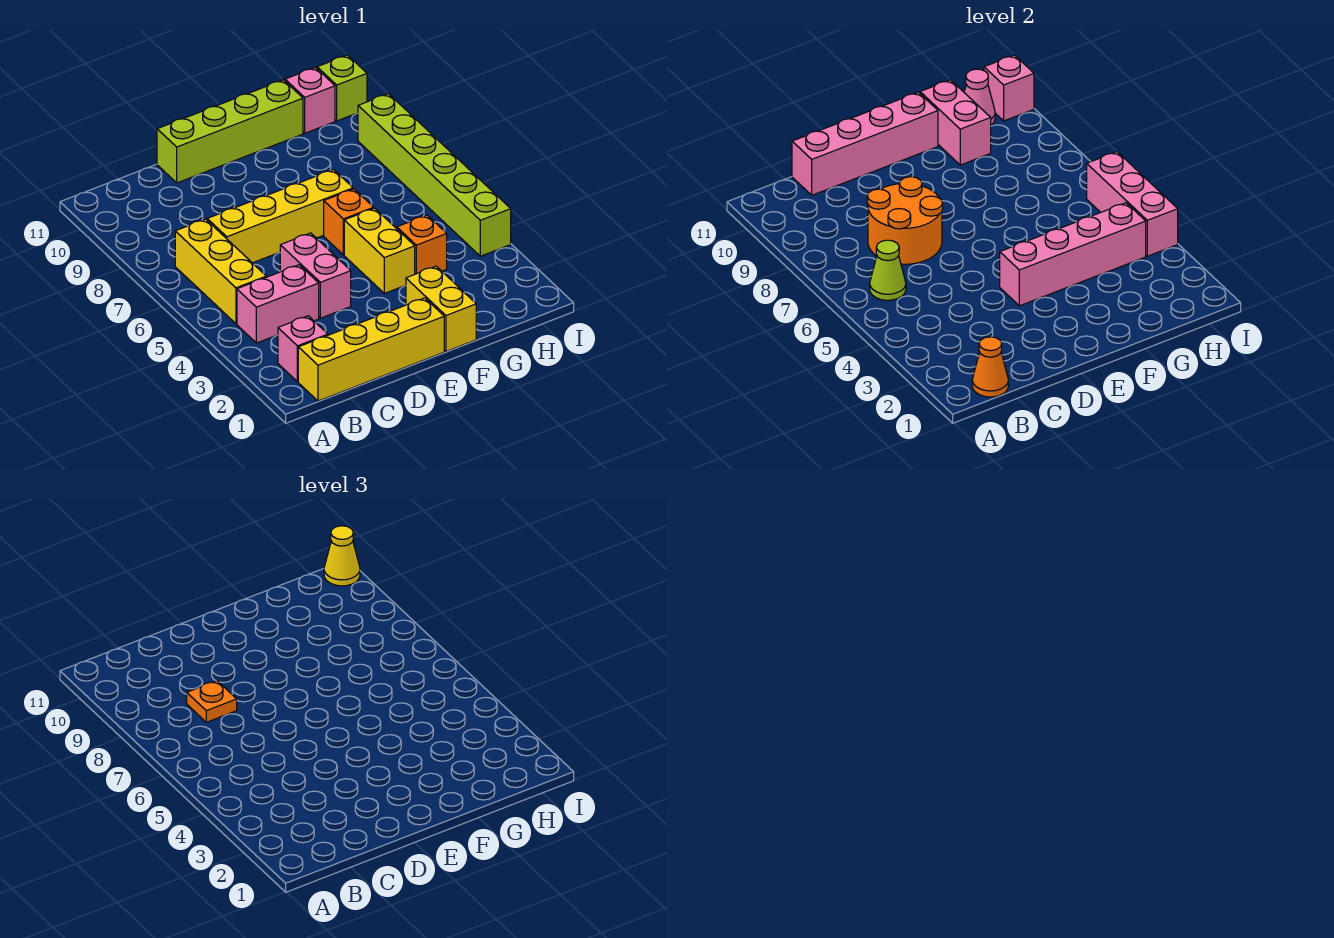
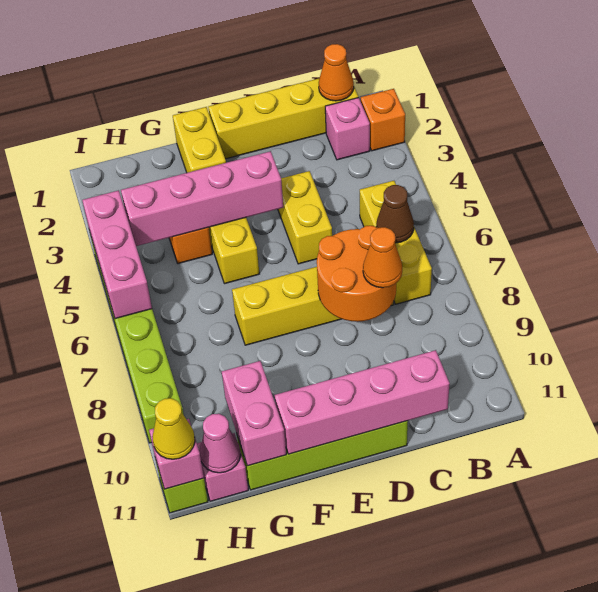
pink brick B4:C4 level 1 -> none
lime cone B6 level 2 -> brown cone B6 level 2
orange plate C8 level 3 -> orange cone C8 level 3
pink brick D4:D5 level 1 -> yellow brick D4:D5 level 1
orange brick F6 level 1 -> orange brick A2 level 1

